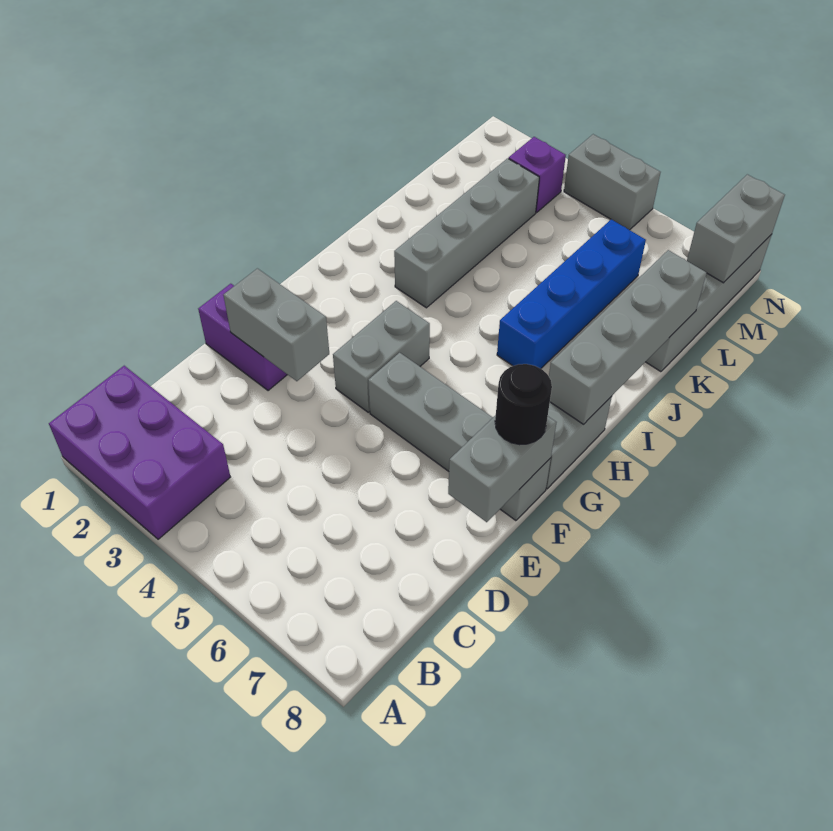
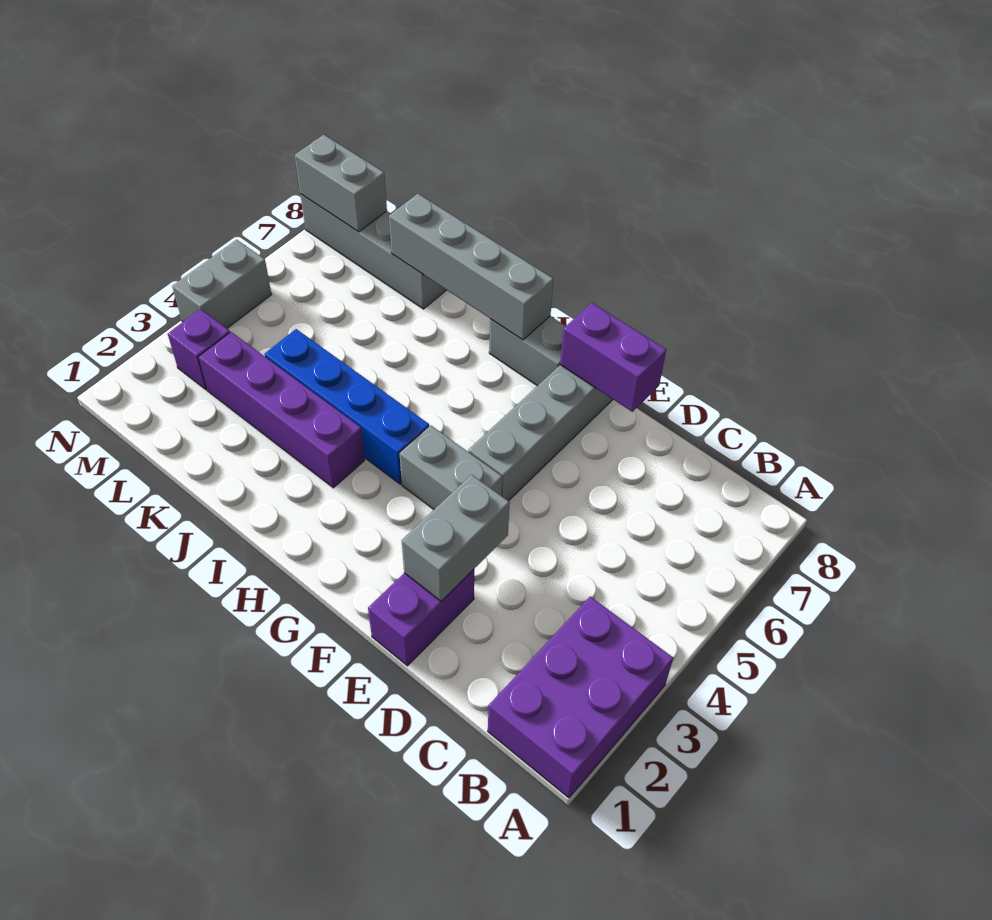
grey brick E8:F8 level 2 -> purple brick E8:F8 level 2
black round brick F8 level 3 -> none
grey brick I3:L3 level 1 -> purple brick I3:L3 level 1
blue brick I6:L6 level 1 -> blue brick H4:K4 level 1

